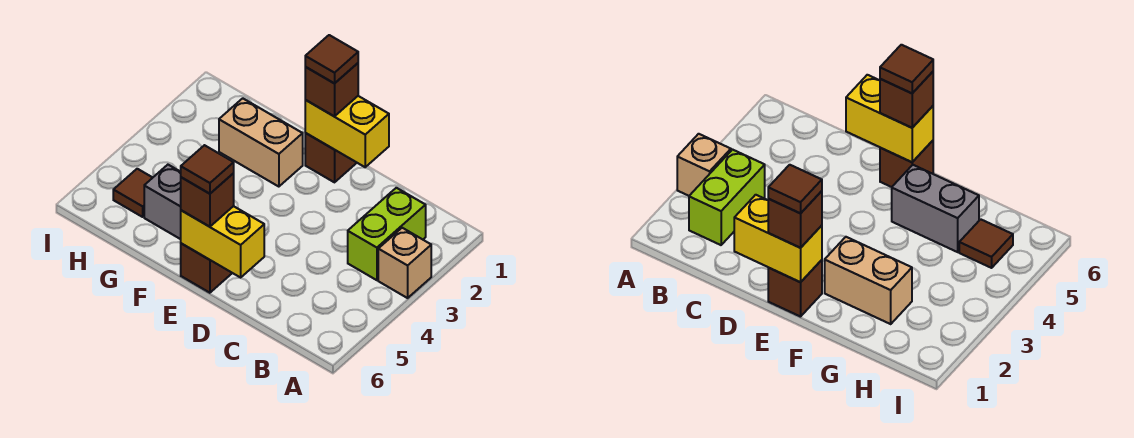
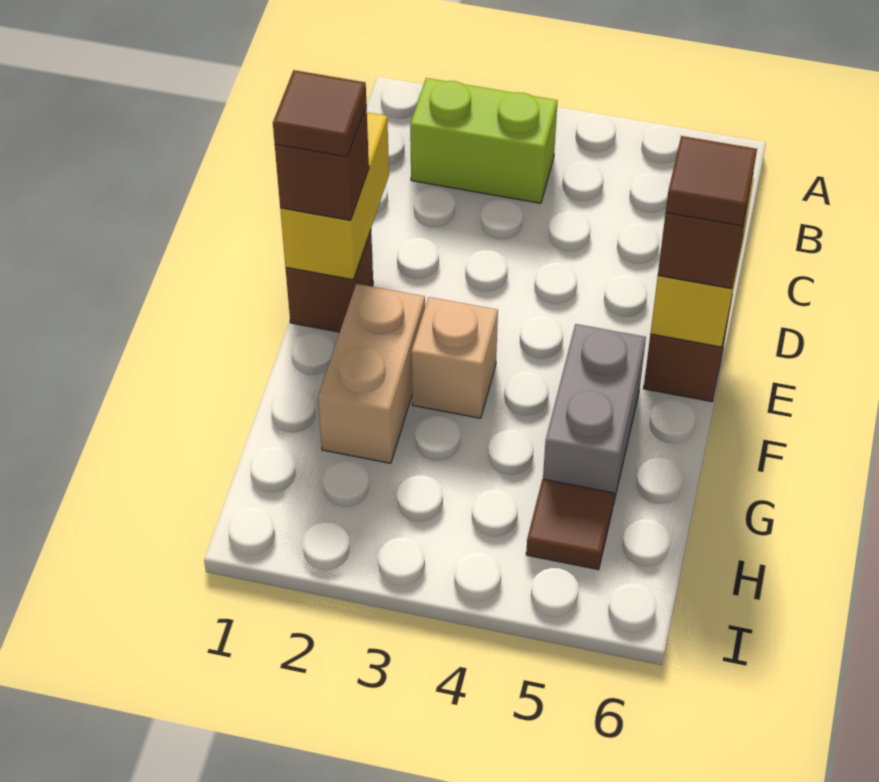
tan brick A3 level 1 -> tan brick F3 level 1

